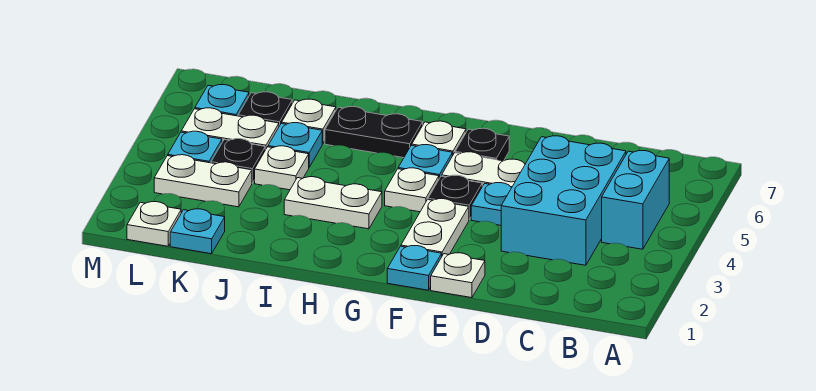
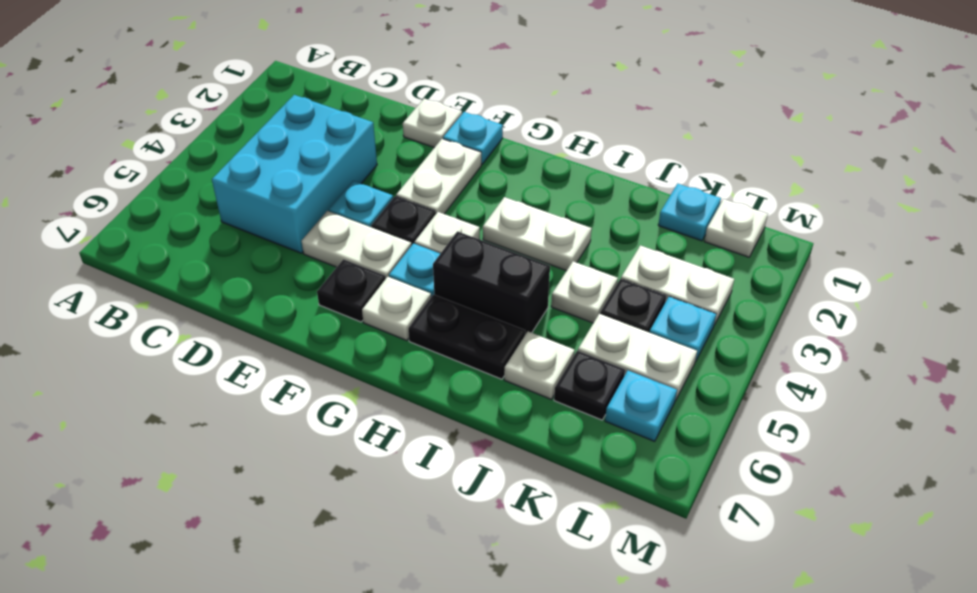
cyan brick B4:B5 level 1 -> none
none -> black brick H5:I5 level 1
cyan plate J5 level 1 -> none

